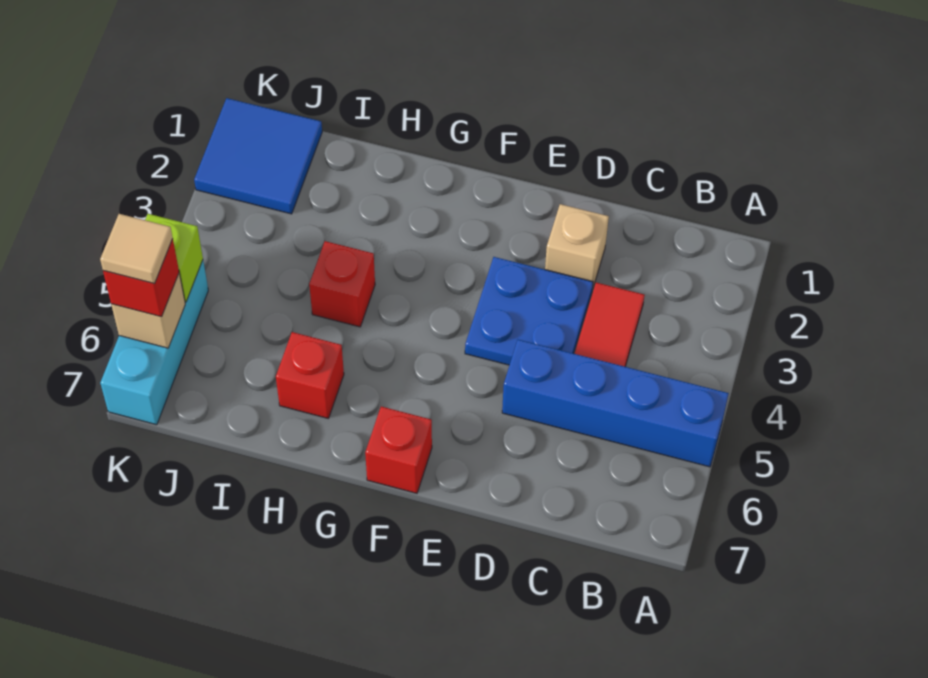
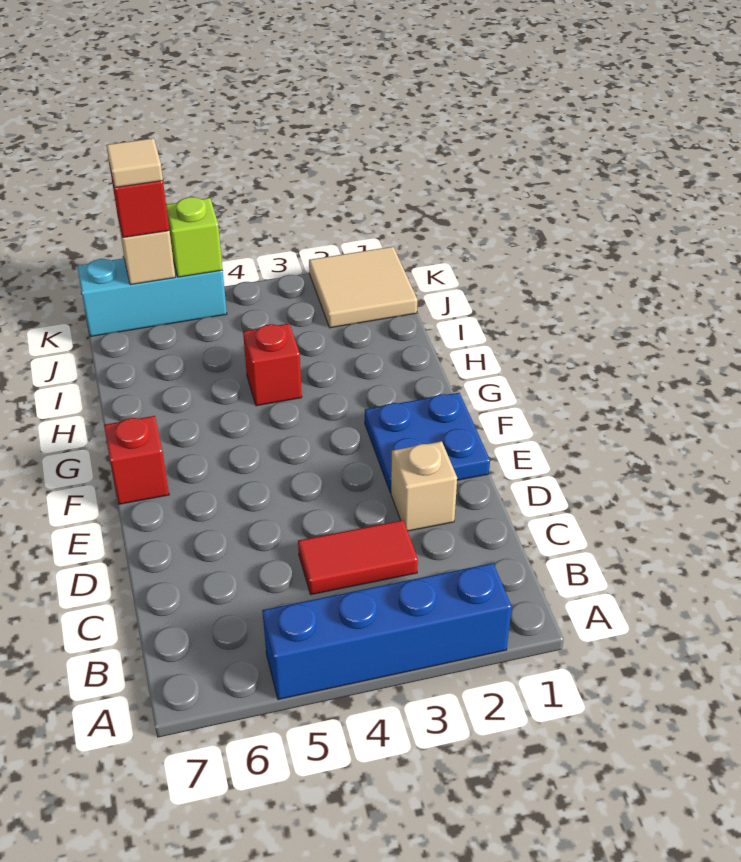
blue brick A5:D5 level 1 -> blue brick A2:A5 level 1
blue plate D3:E4 level 1 -> blue plate E1:F2 level 1
red brick H6 level 1 -> none
blue tile J1:K2 level 1 -> tan tile J1:K2 level 1

